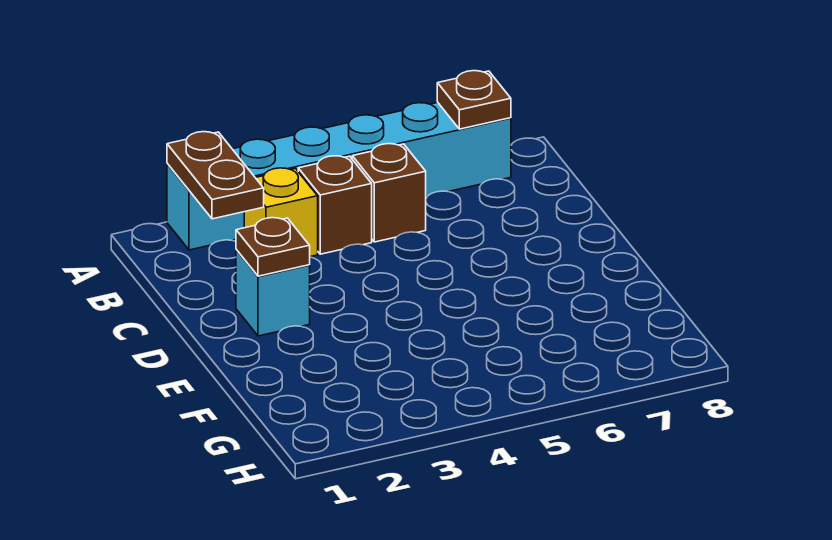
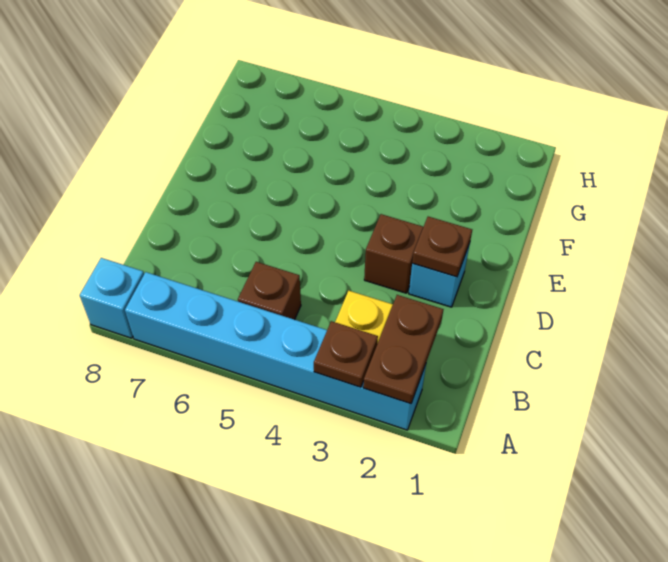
brown plate A7 level 2 -> brown plate A3 level 2
none -> cyan brick A8 level 1
brown brick B4 level 1 -> brown brick D3 level 1

